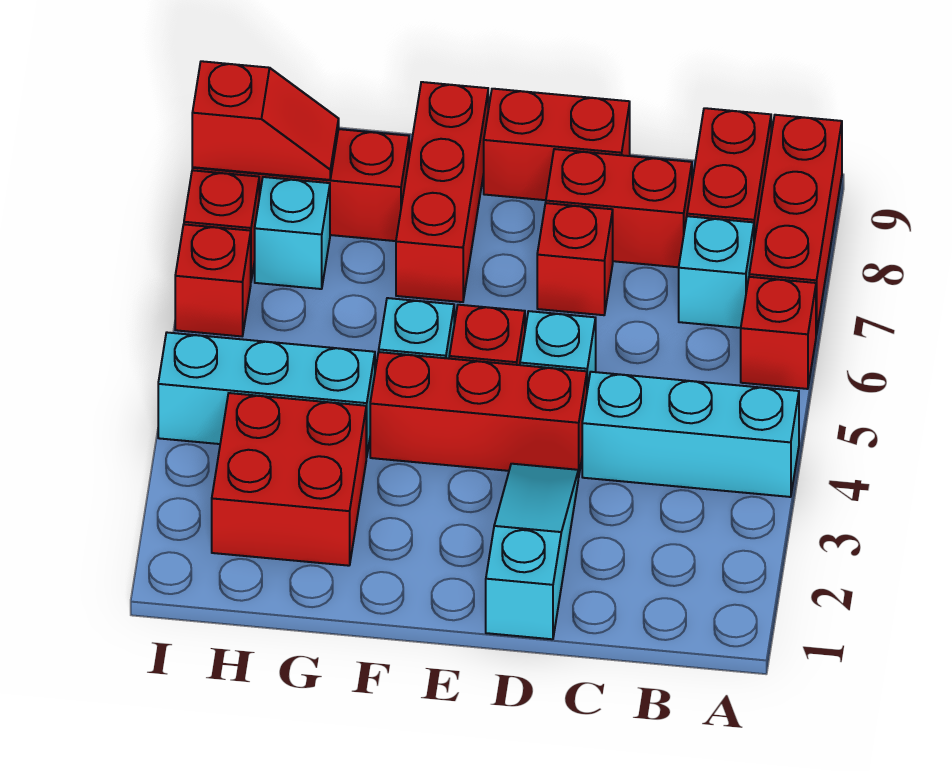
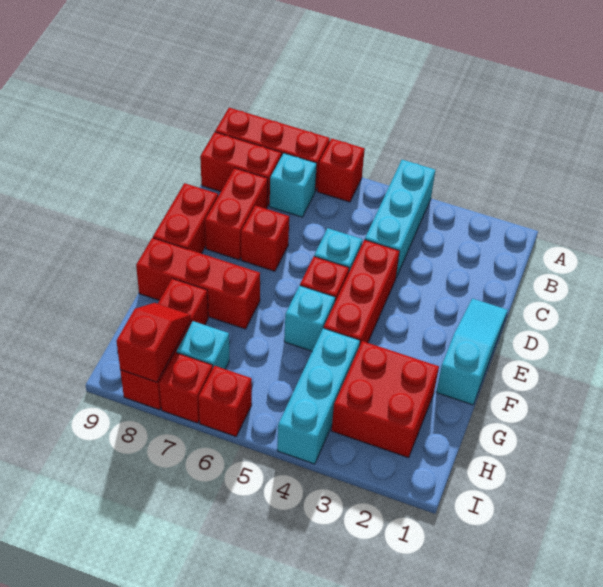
cyan slope D1:D3 level 1 top 1 -> cyan slope D1:F1 level 1 top F

